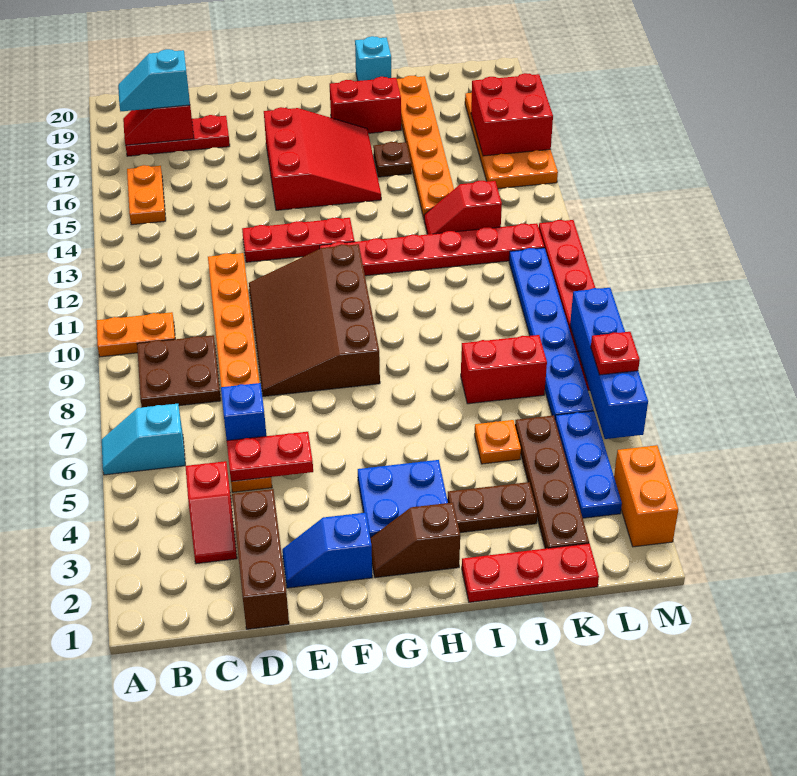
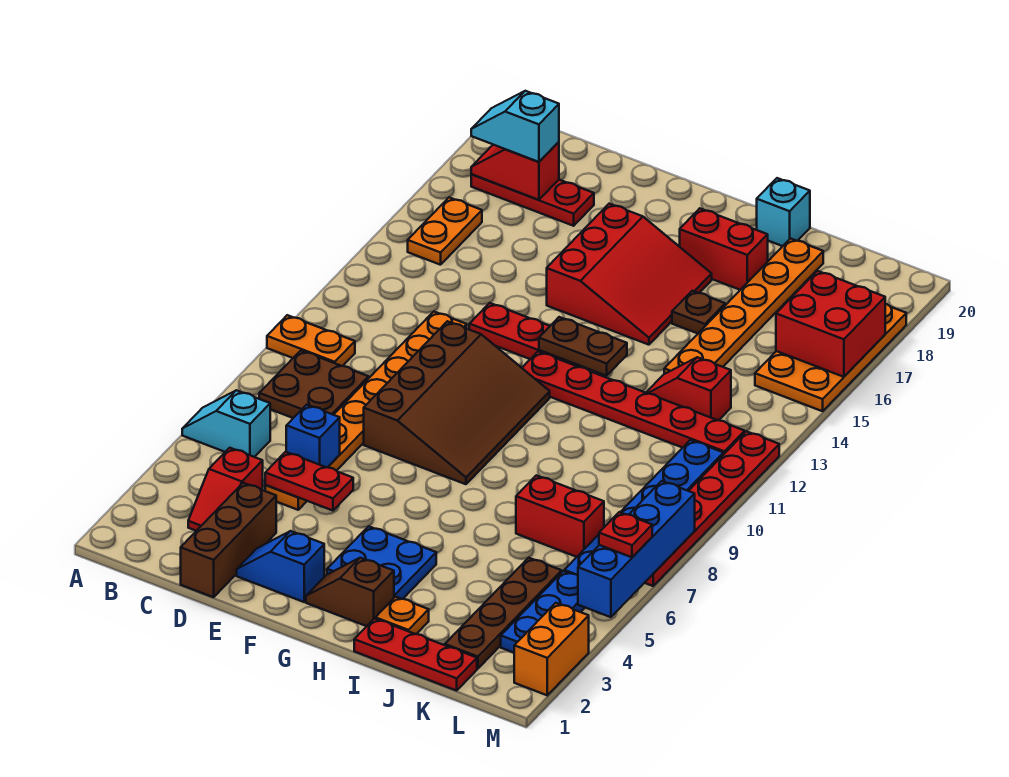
brown slope E8:G11 level 1 top G -> brown slope E8:G11 level 1 top E
brown plate I3:J3 level 1 -> brown plate G13:H13 level 2
orange plate J5 level 1 -> orange plate I2 level 1

